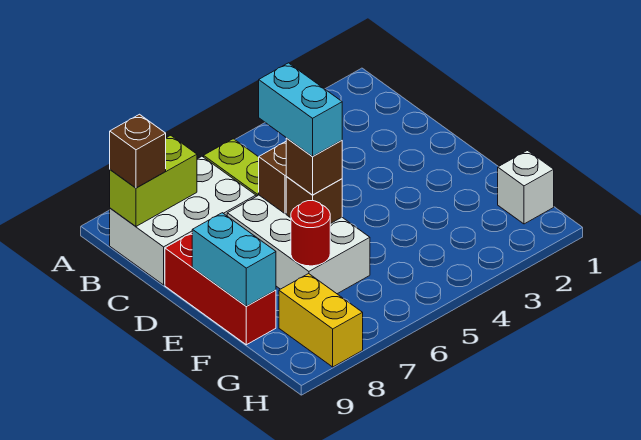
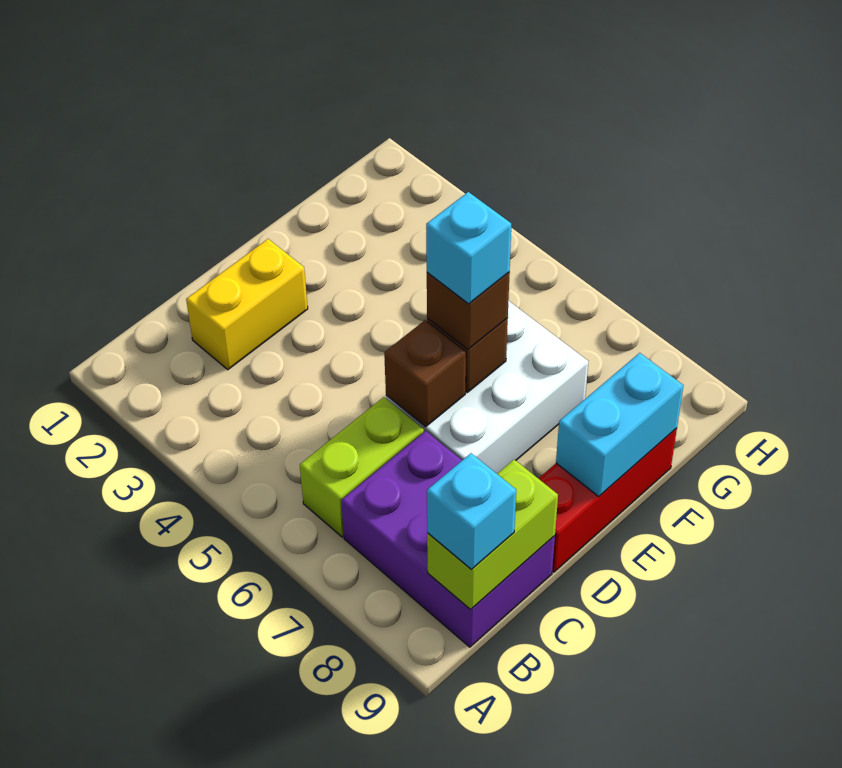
white brick B7:C9 level 1 -> purple brick B7:C9 level 1
lime brick B8:B9 level 2 -> lime brick B9:C9 level 2
brown brick B9 level 3 -> cyan brick B9 level 3
cyan brick D6:E6 level 4 -> cyan brick E6 level 4
red round brick F7 level 2 -> none
white brick G1 level 1 -> none
yellow brick G8:H8 level 1 -> yellow brick C2:D2 level 1

